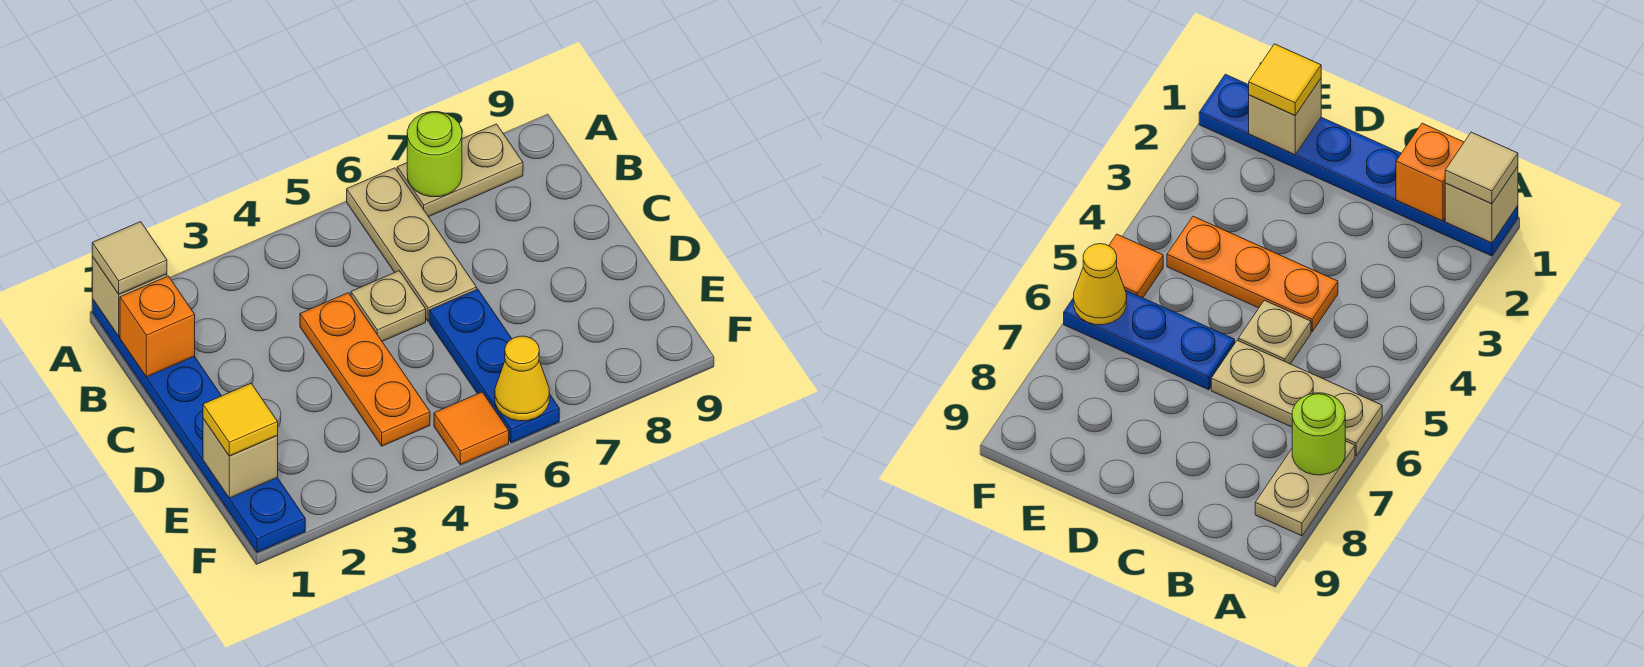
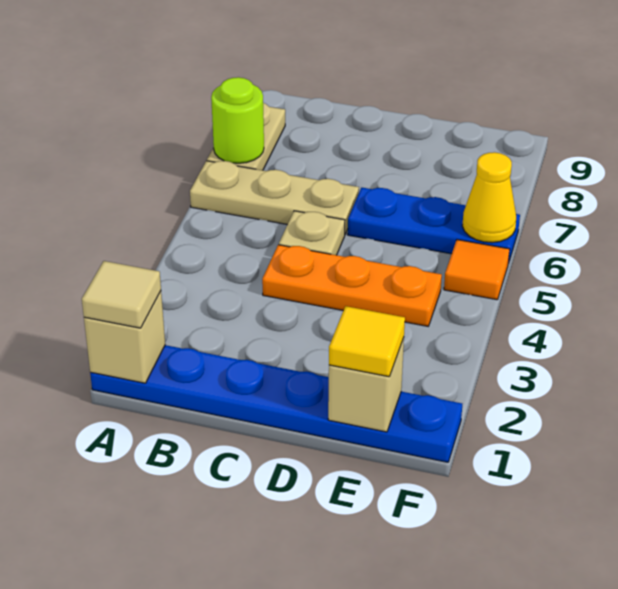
orange brick B1 level 2 -> none

